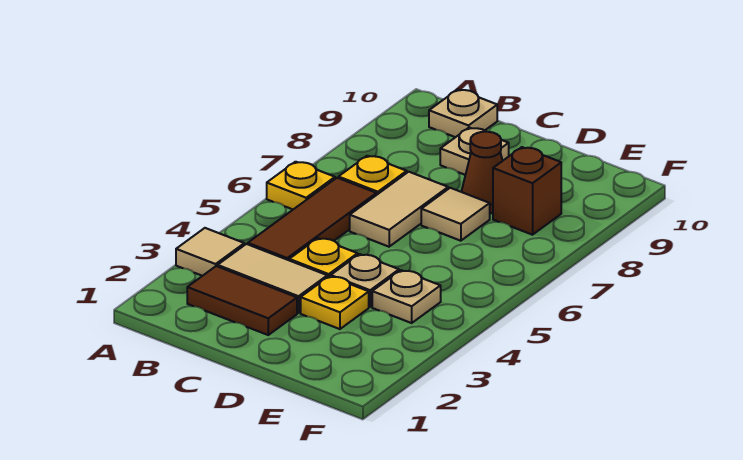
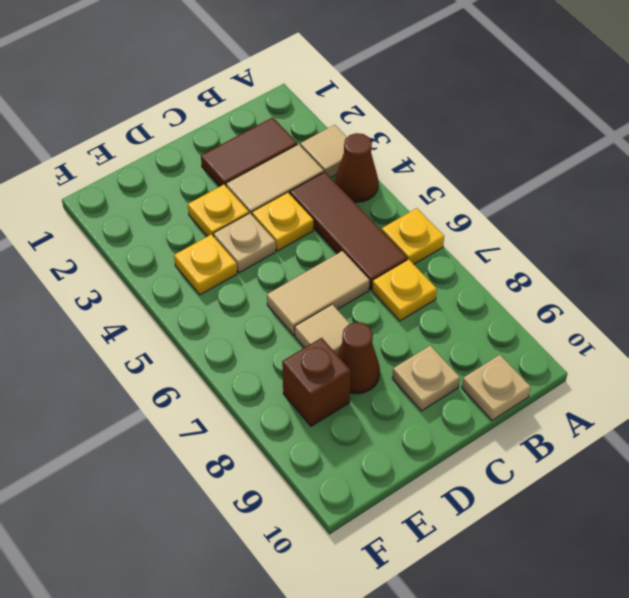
none -> brown cone A4 level 1
tan tile C6:C7 level 1 -> tan tile C6:D6 level 1
tan plate E4 level 1 -> yellow plate E4 level 1

